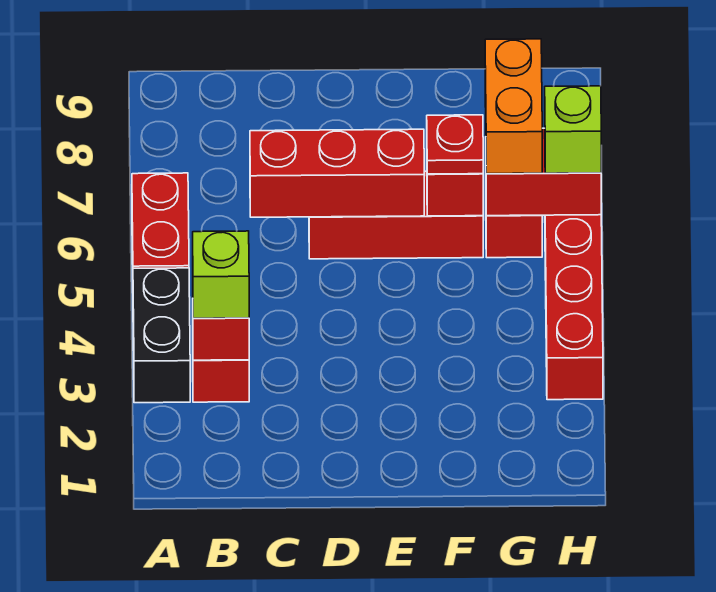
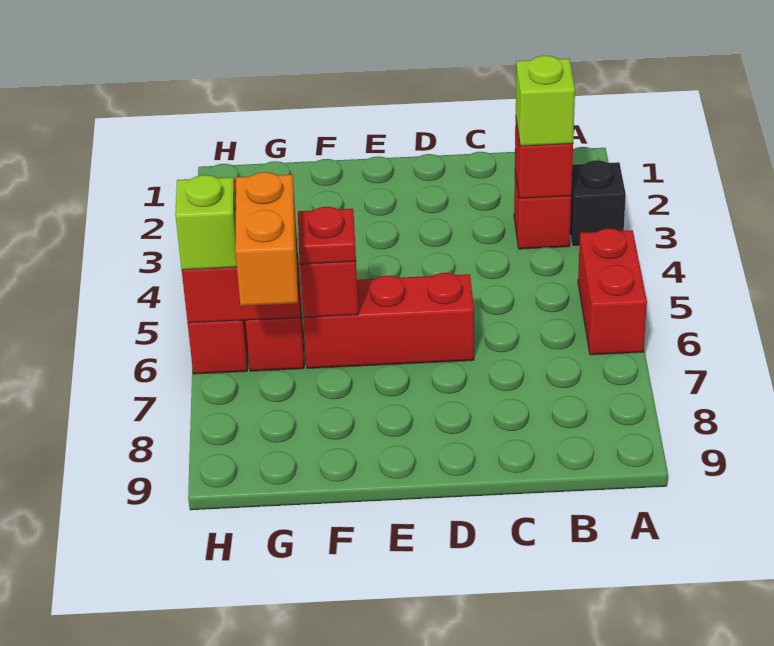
black brick A3:A4 level 1 -> black brick A3 level 1
red brick C6:E6 level 2 -> none

